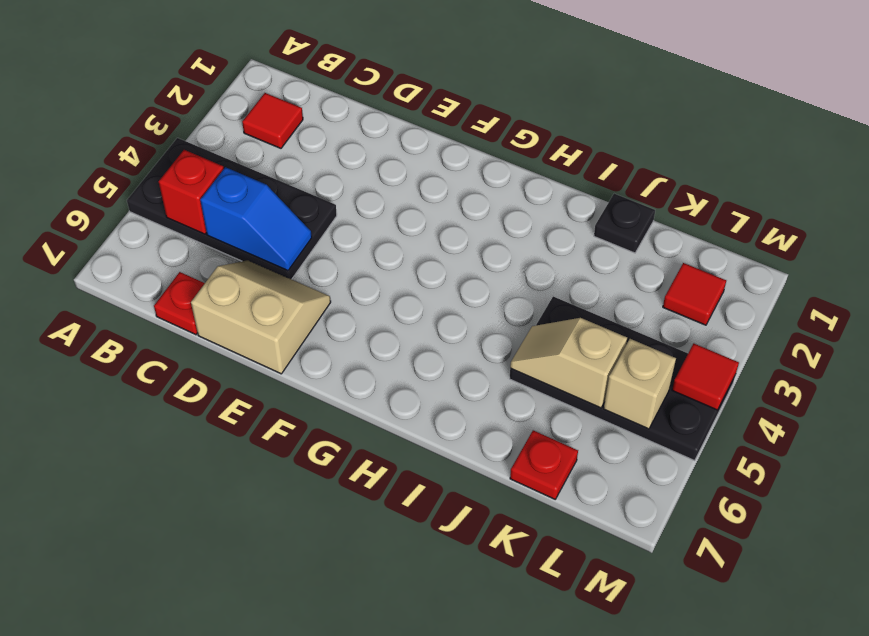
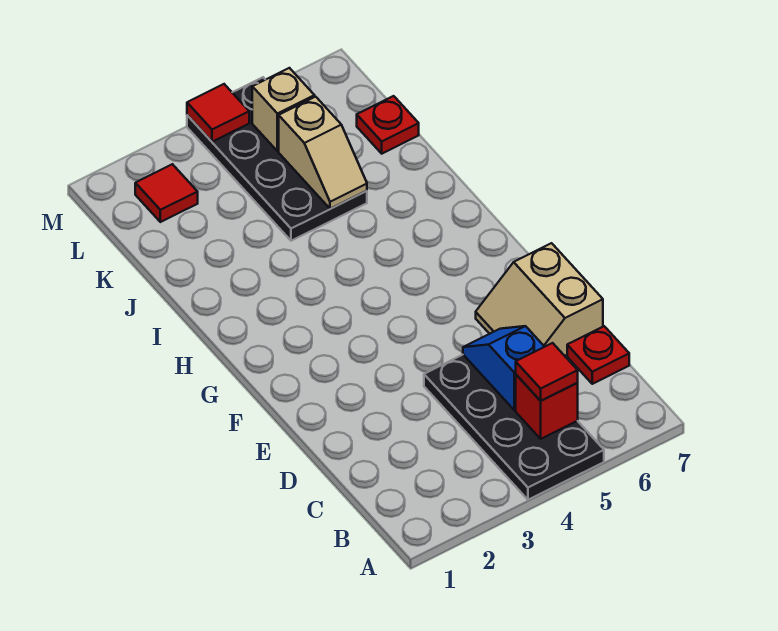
red tile B2 level 1 -> red tile B5 level 3
black plate J1 level 1 -> none

